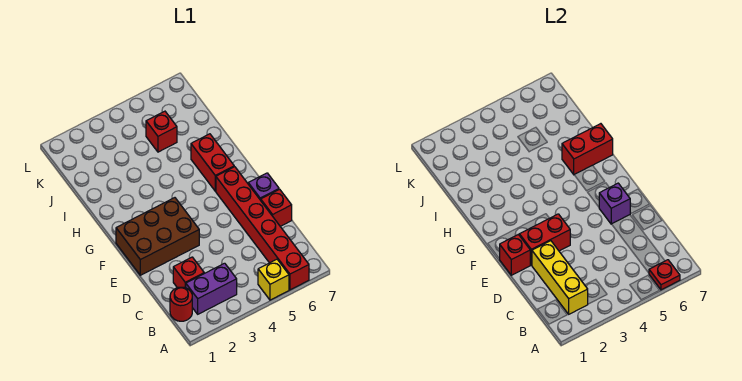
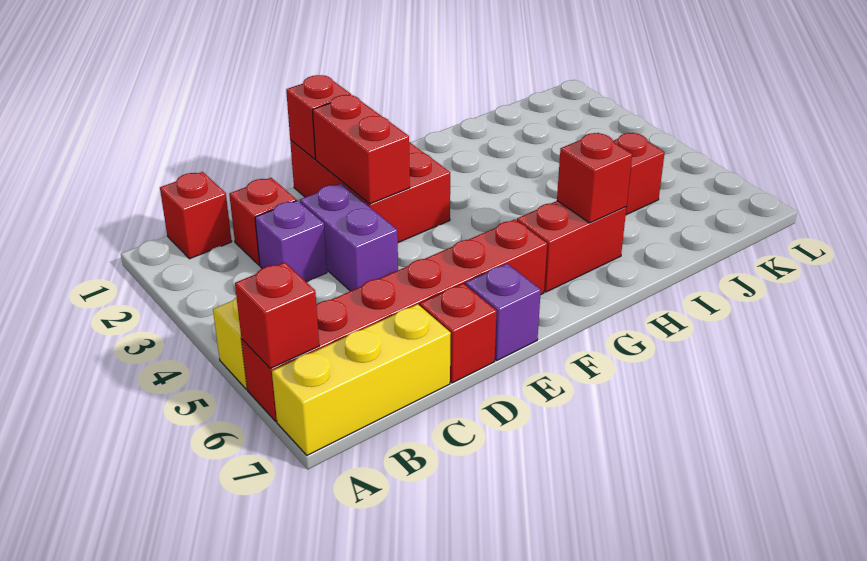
red plate A6 level 2 -> red brick A6 level 2
red round brick B1 level 1 -> red brick B1 level 1
purple brick B2:B3 level 1 -> purple brick D3:D4 level 1
yellow brick B2:D2 level 2 -> yellow brick A7:C7 level 1
brown brick E1:F3 level 1 -> red brick E1:F3 level 1
purple brick E6 level 2 -> purple brick C3 level 1
red brick H6:H7 level 2 -> red brick H6 level 2

